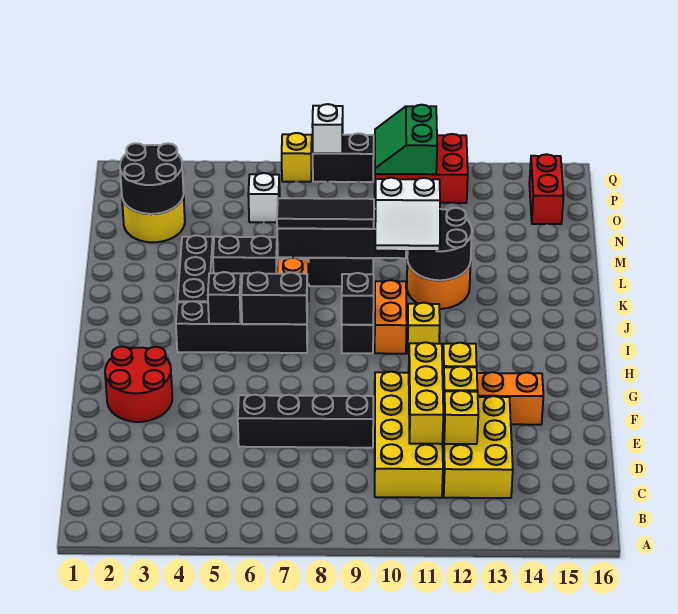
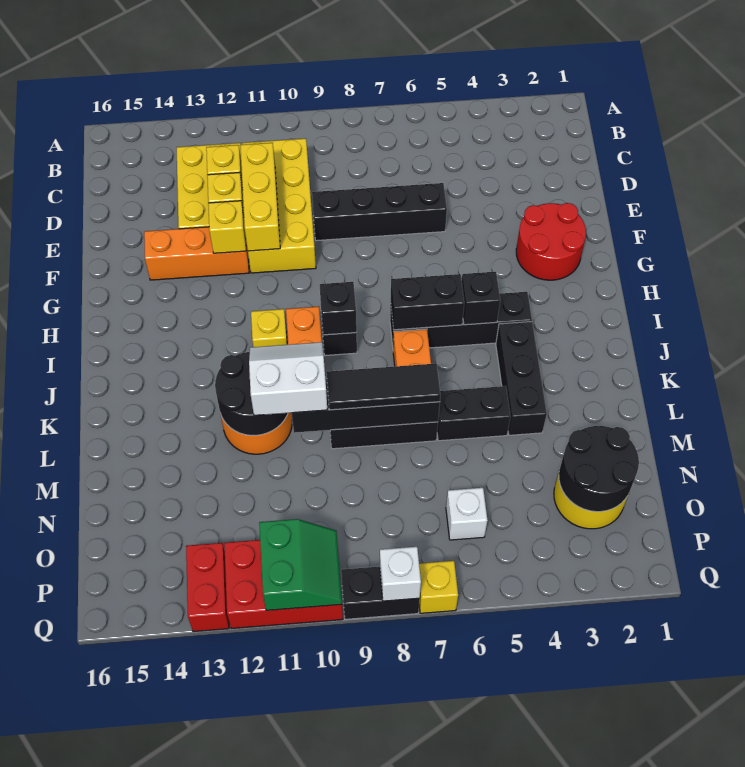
red brick O15:P15 level 1 -> red brick P13:Q13 level 1

